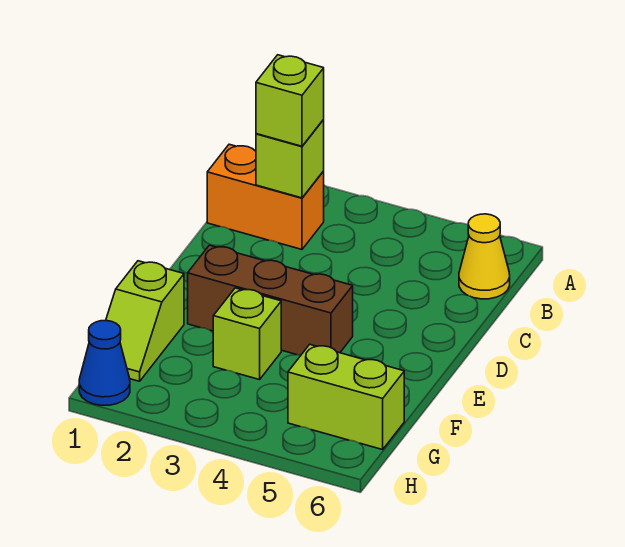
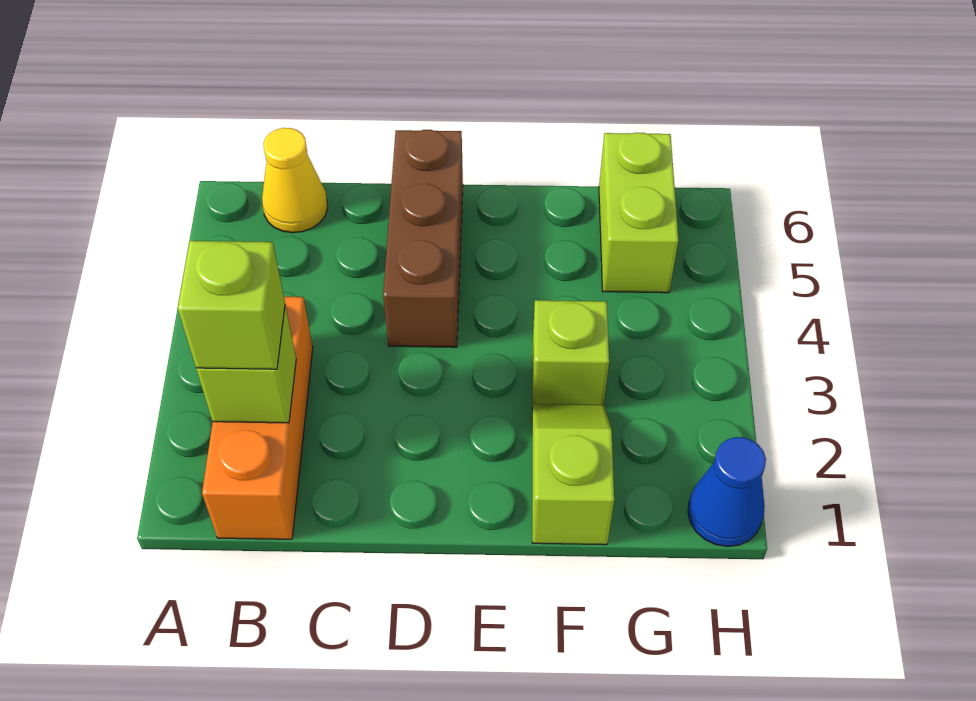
orange brick B1:B2 level 1 -> orange brick B1:B3 level 1
brown brick E2:E4 level 1 -> brown brick D4:D6 level 1
lime slope F1:G1 level 1 top F -> lime slope F1:F2 level 1 top 1

